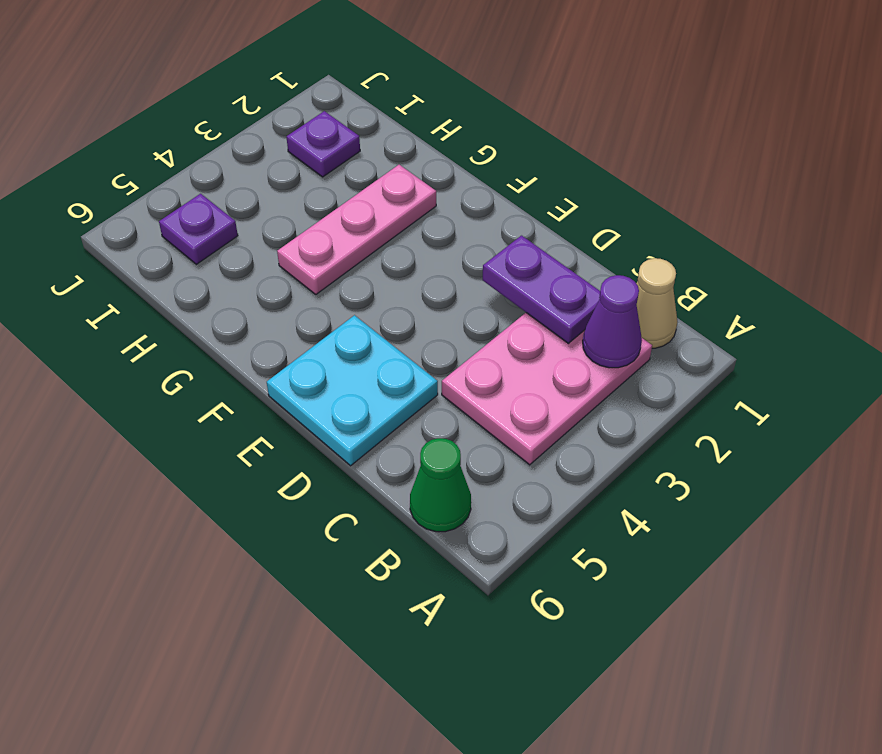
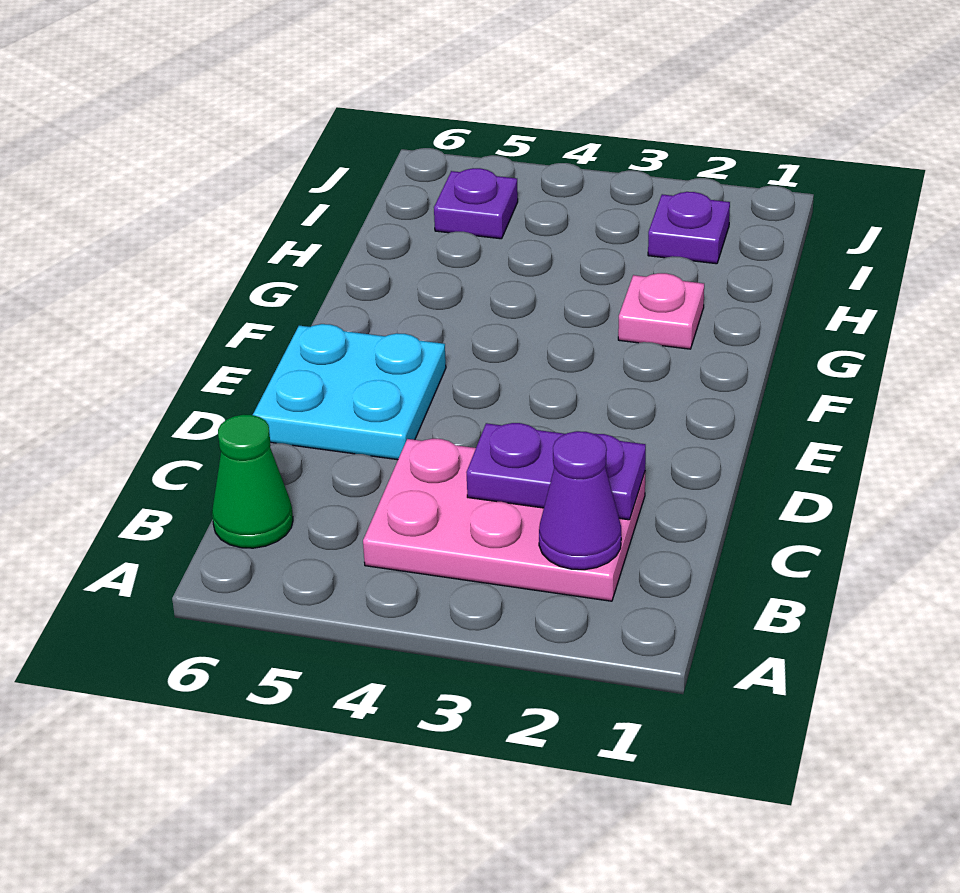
tan cone B1 level 1 -> none
purple plate C2:D2 level 2 -> purple plate C2:C3 level 2
pink plate G2:G4 level 1 -> pink plate G2 level 1

